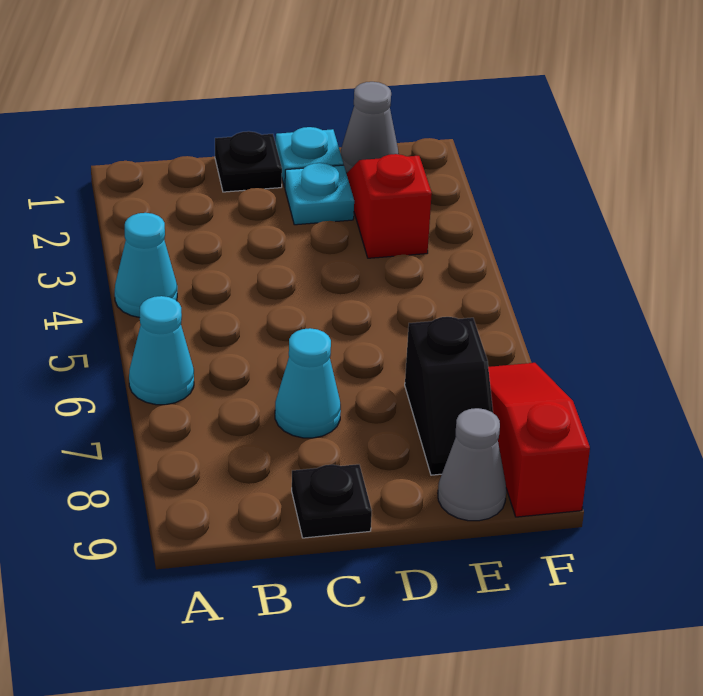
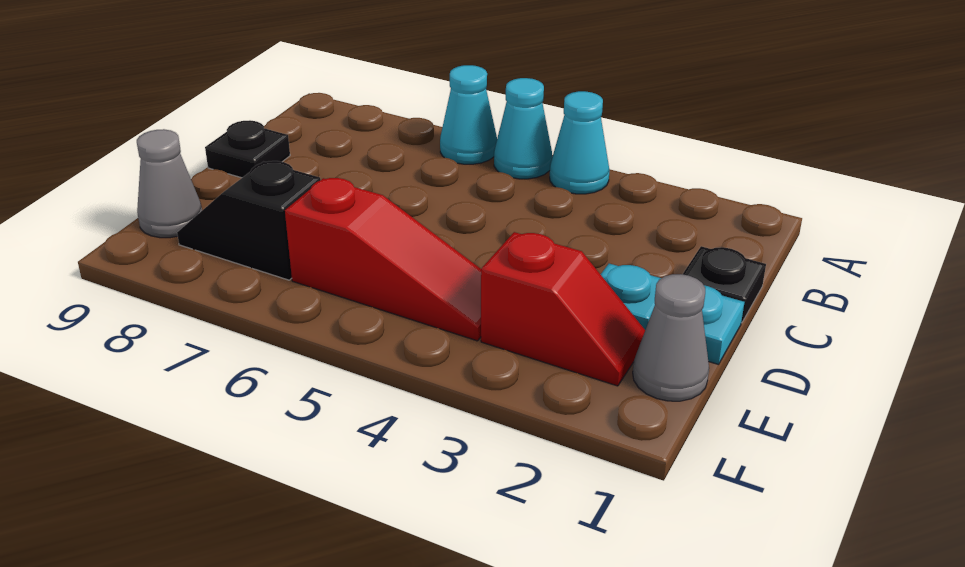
cyan cone C7 level 1 -> cyan cone A5 level 1
red slope F7:F9 level 1 top 9 -> red slope E4:E6 level 1 top 6

